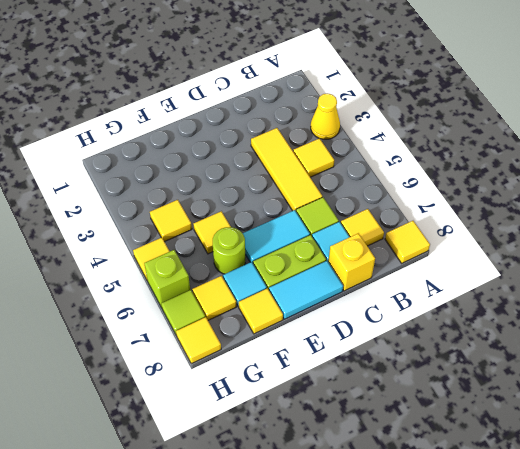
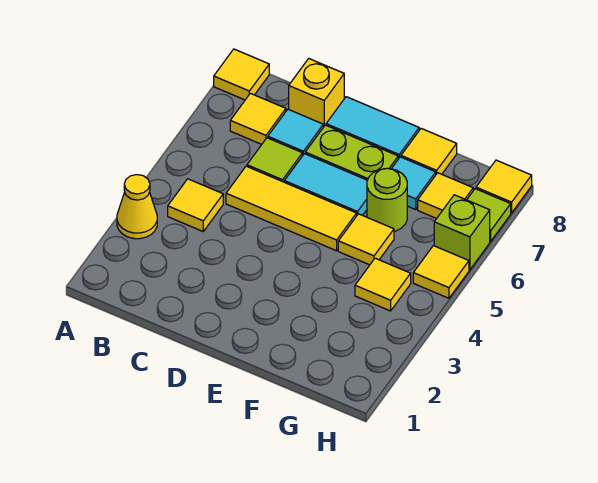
yellow tile C3:C5 level 1 -> yellow tile C5:E5 level 1

